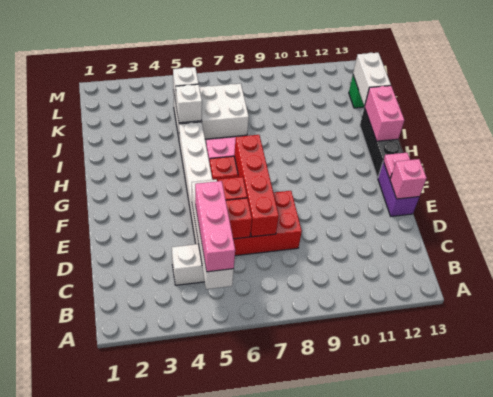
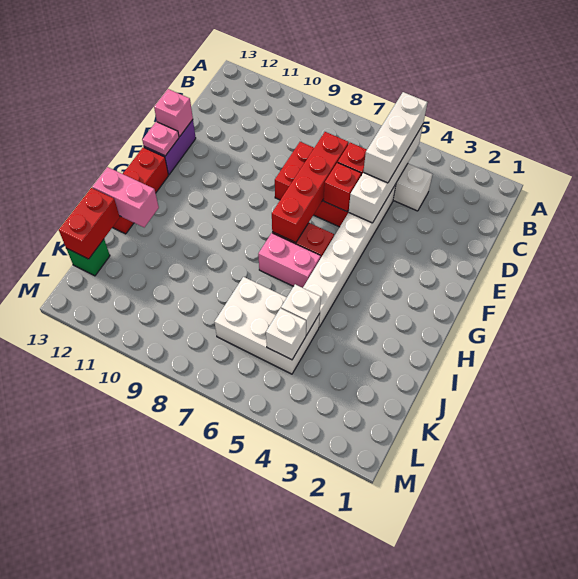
pink brick B5:D5 level 3 -> white brick B5:D5 level 3
black brick G13:I13 level 1 -> red brick G13:I13 level 1
pink brick H13:I13 level 2 -> pink brick I12:I13 level 2
white brick J13:K13 level 2 -> red brick J13:K13 level 2

